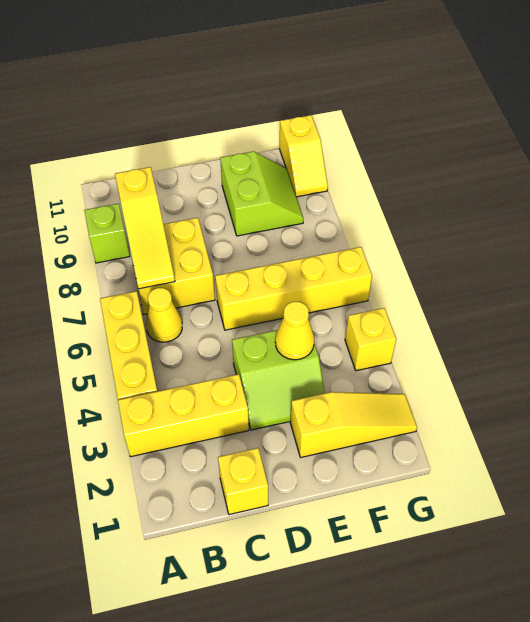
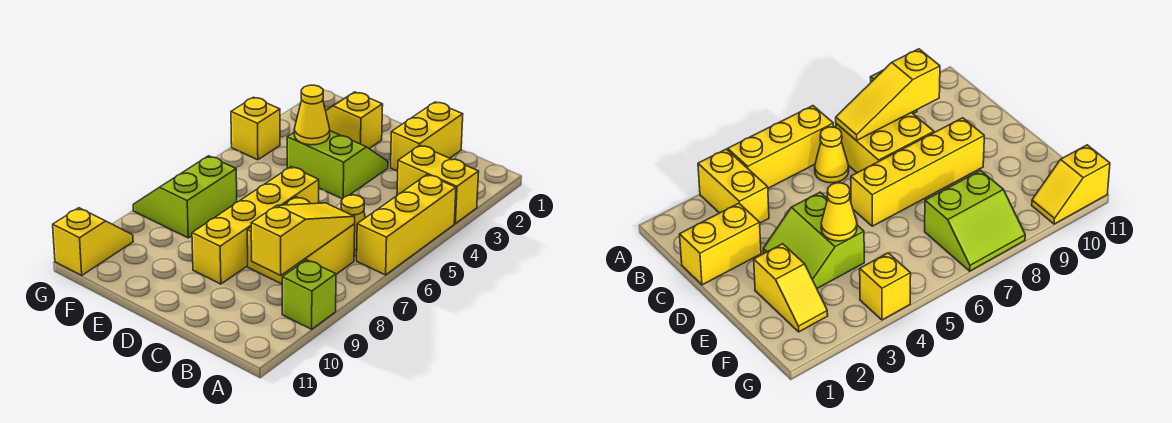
yellow brick A3:C3 level 1 -> yellow brick A3:B3 level 1
yellow brick C1 level 1 -> yellow brick C1:C2 level 1
yellow brick D6:G6 level 1 -> yellow brick D6:D9 level 1
yellow slope E2:G2 level 1 top E -> yellow slope E2:F2 level 1 top E
lime slope E9:F10 level 1 top E -> lime slope F7:G8 level 1 top F

